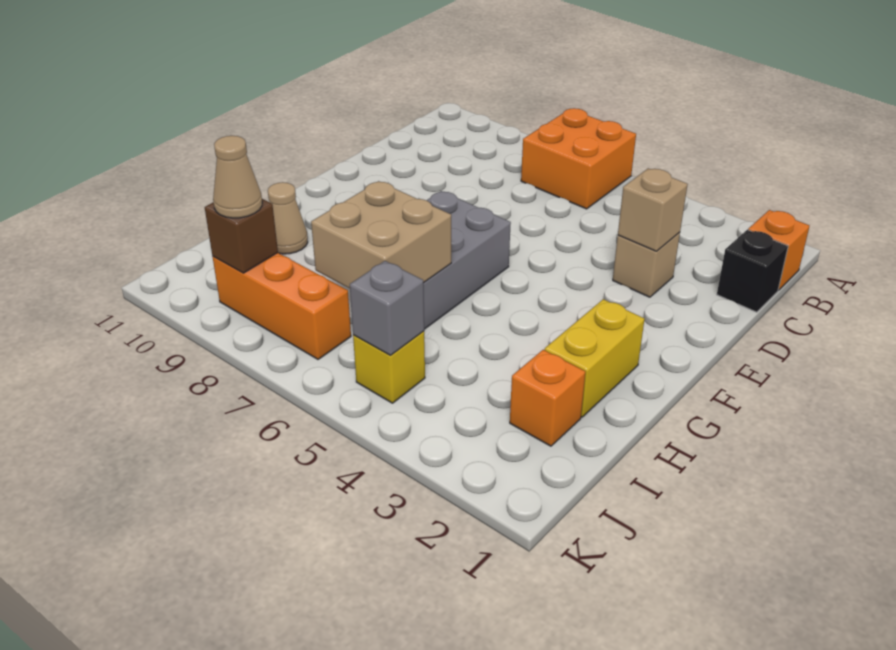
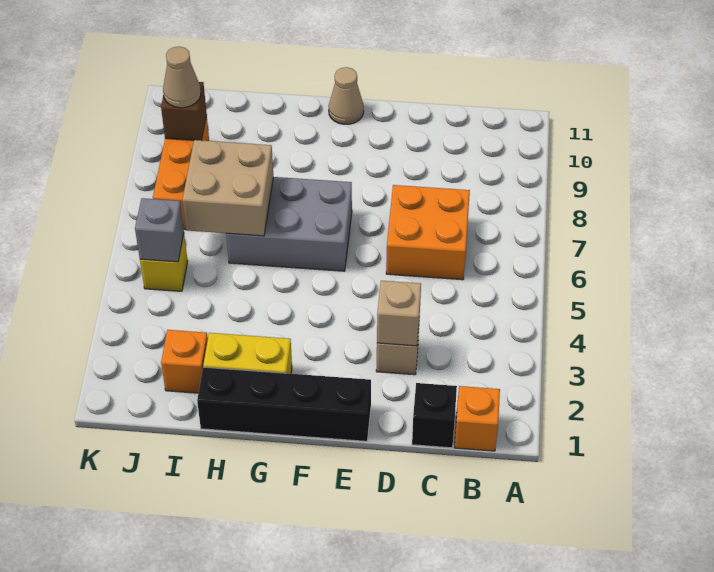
orange brick A6:B7 level 1 -> orange brick C6:D7 level 1
none -> black brick E1:H1 level 1
tan cone H10 level 1 -> tan cone F11 level 1

